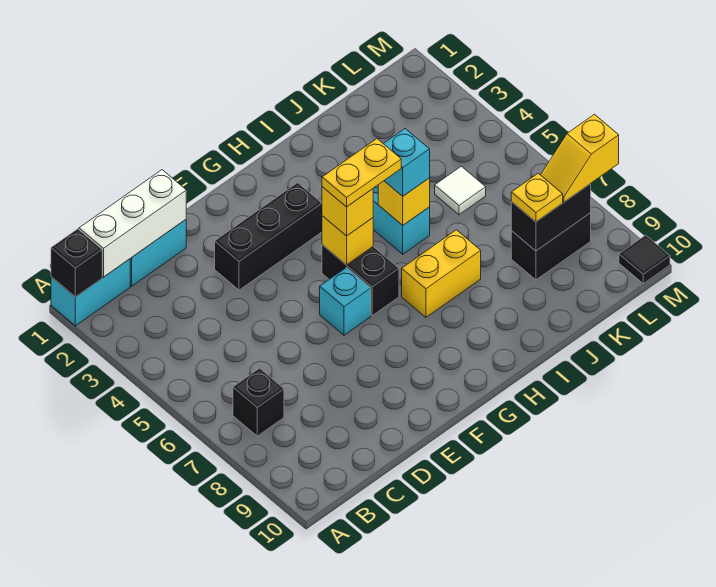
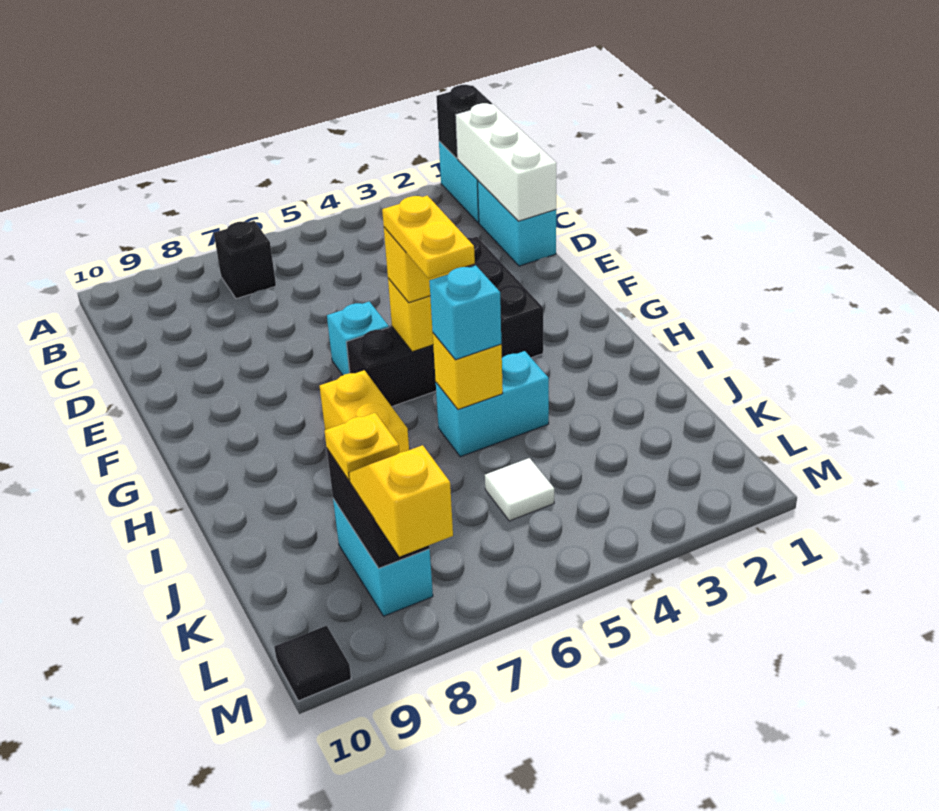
black brick K8:L8 level 1 -> cyan brick K8:L8 level 1

